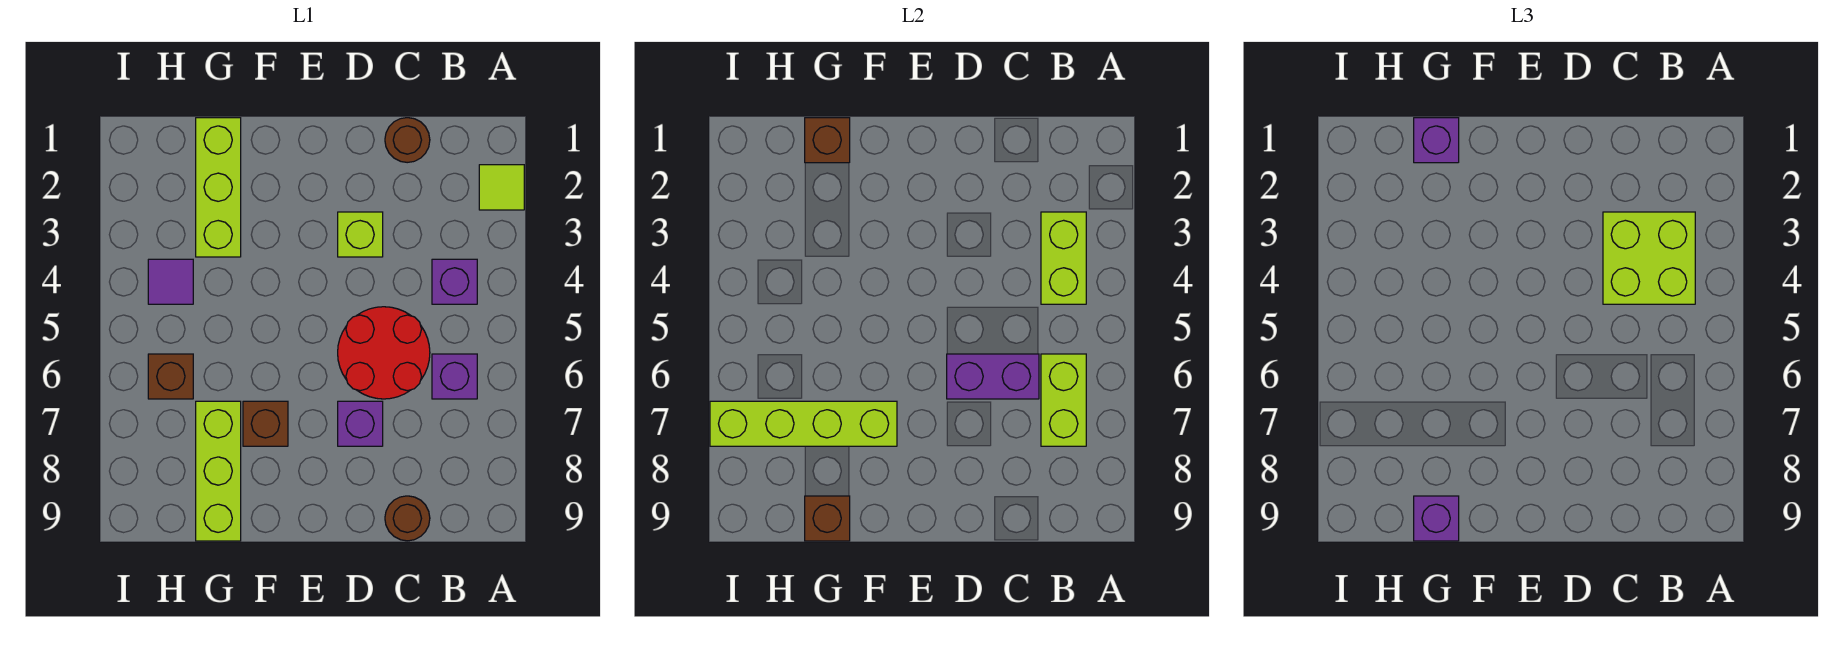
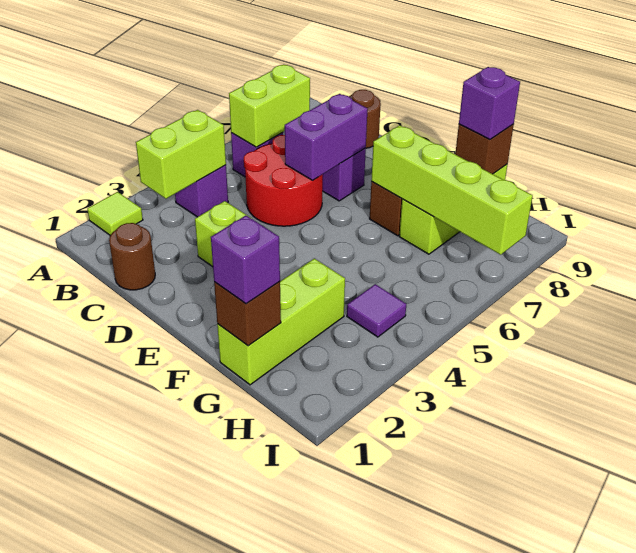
lime brick B3:C4 level 3 -> none
purple brick C6:D6 level 2 -> purple brick D6:D7 level 2
brown brick H6 level 1 -> none

